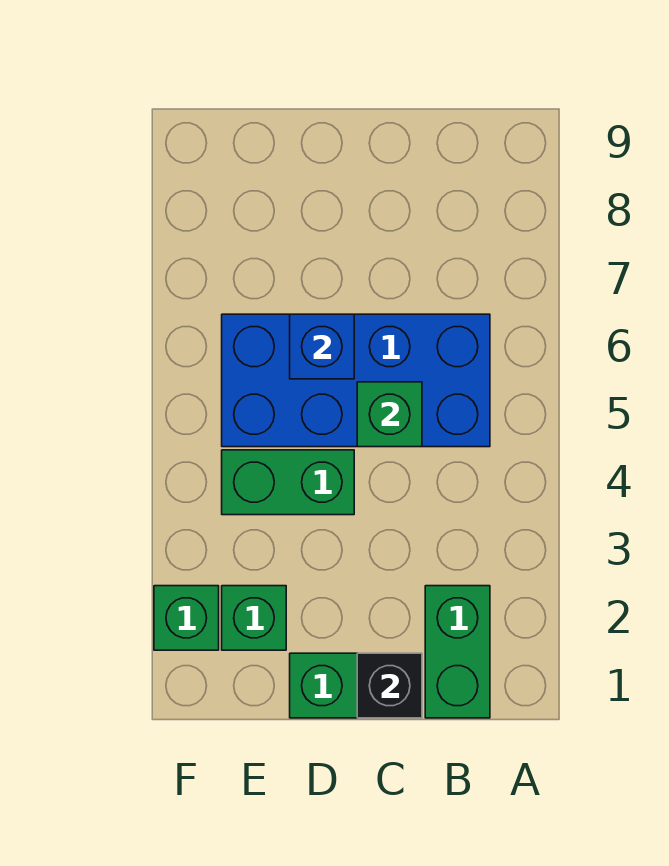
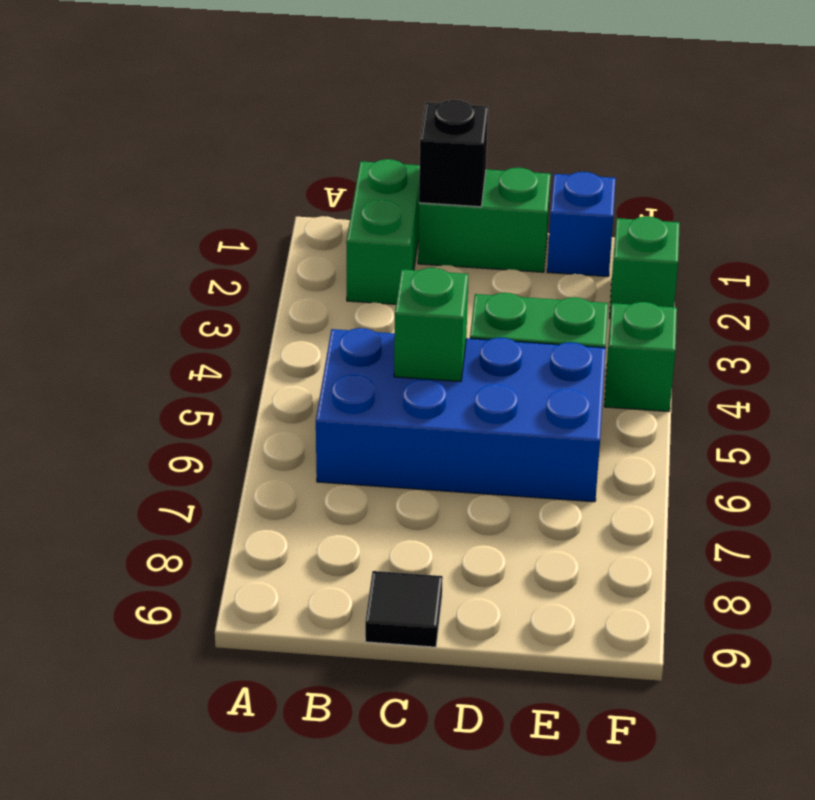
none -> black tile C9 level 1
blue brick D6 level 2 -> blue brick E1 level 1
green brick E2 level 1 -> green brick F4 level 1

